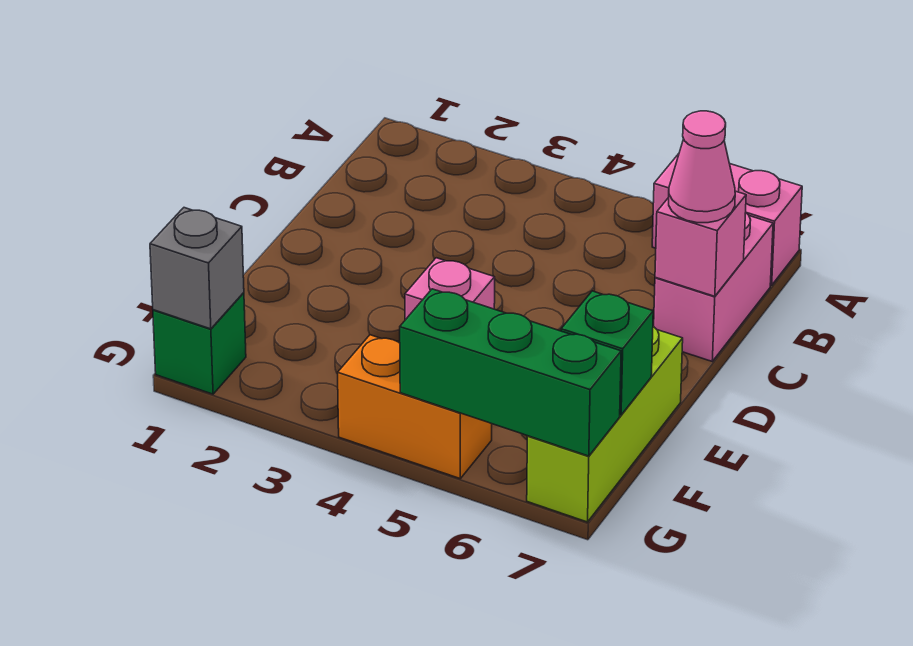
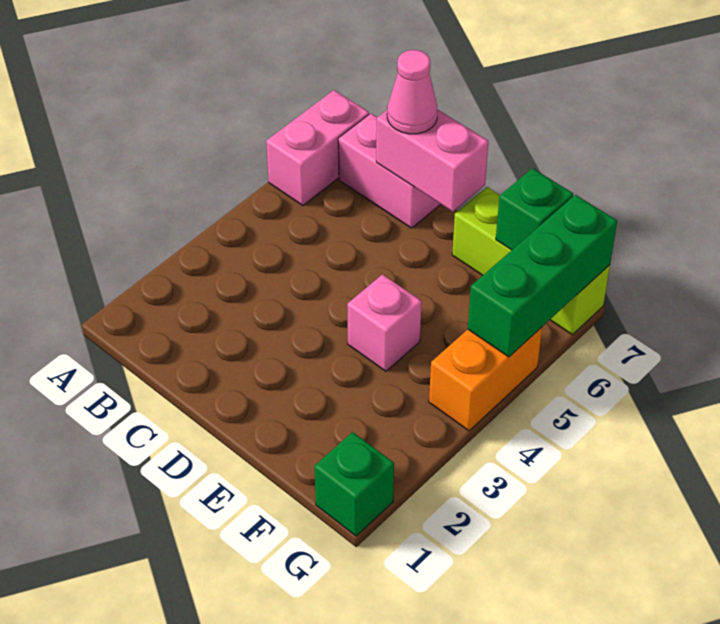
pink brick C7 level 2 -> pink brick C7:D7 level 2
grey brick G1 level 2 -> none

